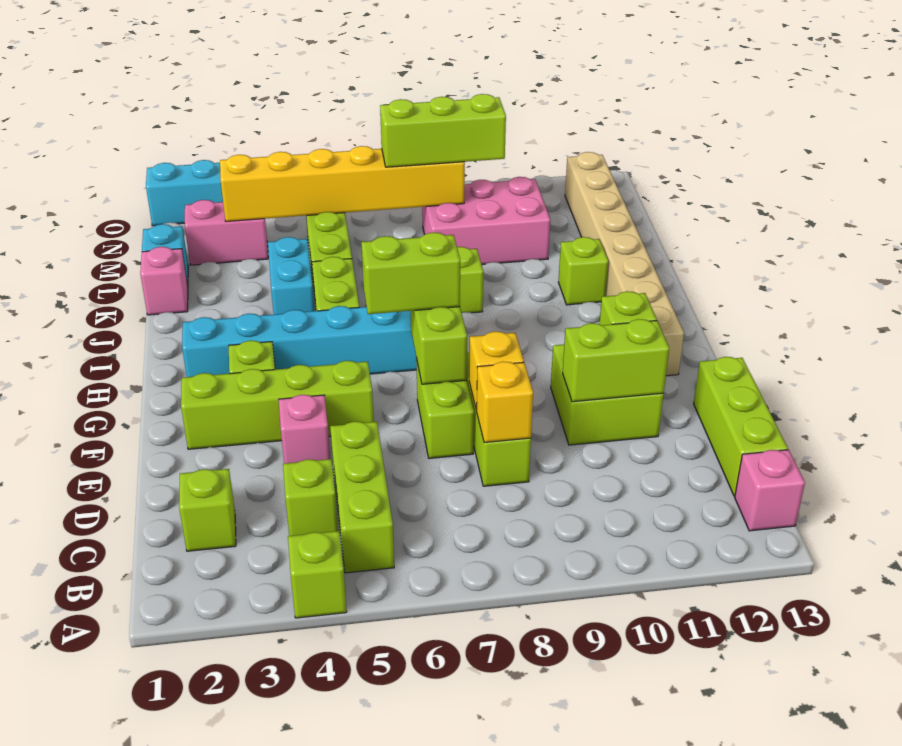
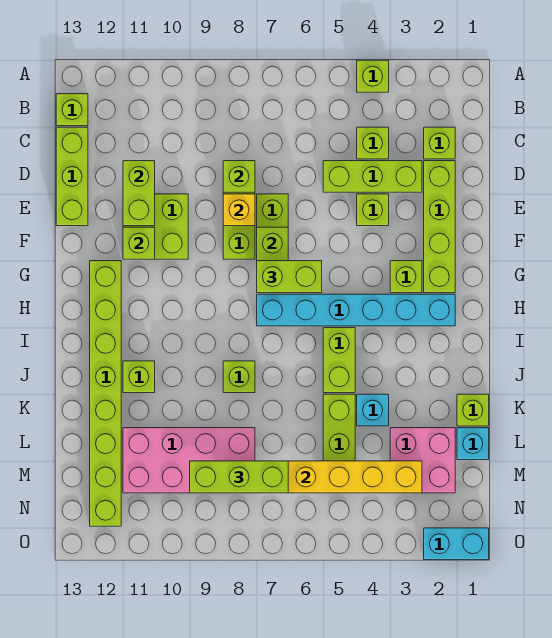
lime brick B5:D5 level 1 -> lime brick D3:D5 level 1
pink brick B13 level 1 -> lime brick B13 level 1
yellow brick D8 level 2 -> lime brick D8 level 2
pink brick E4 level 1 -> lime brick E4 level 1
lime brick E10:E11 level 2 -> lime brick D11:E11 level 2
lime brick F2:F5 level 1 -> lime brick D2:G2 level 1
tan brick G12:N12 level 1 -> lime brick G12:N12 level 1
cyan brick J4:K4 level 1 -> cyan brick K4 level 1
pink brick K1 level 1 -> lime brick K1 level 1
pink brick L8:M10 level 1 -> pink brick L8:M11 level 1
pink brick M2:M3 level 1 -> pink brick L2:M3 level 1

